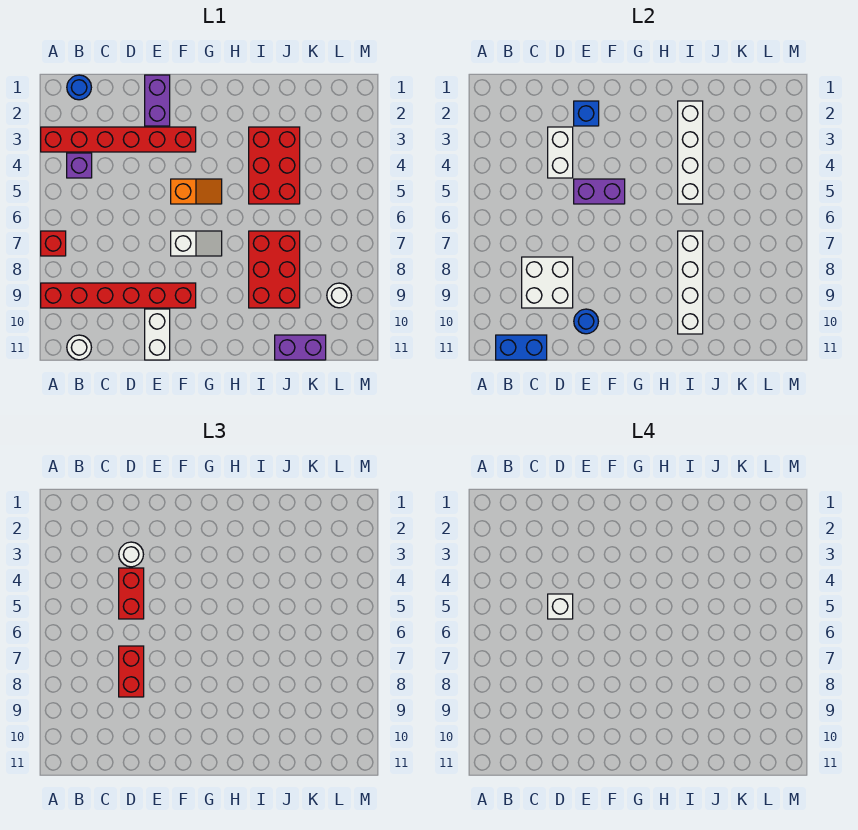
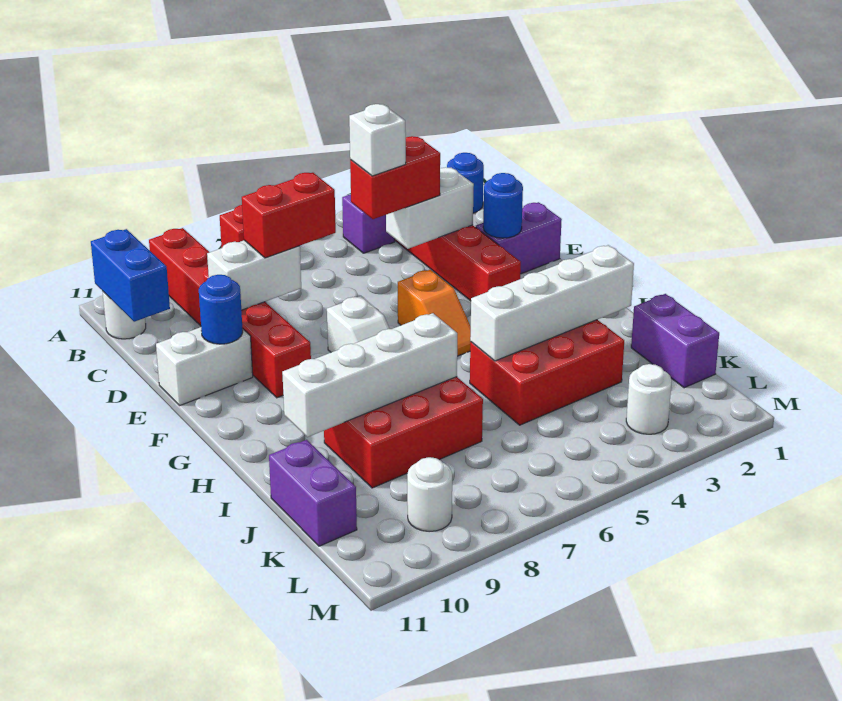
white brick C8:D9 level 2 -> white brick D8:D9 level 2
white round brick D3 level 3 -> white round brick L3 level 1
blue brick E2 level 2 -> blue round brick E2 level 2
purple brick E5:F5 level 2 -> purple brick J1:K1 level 1

